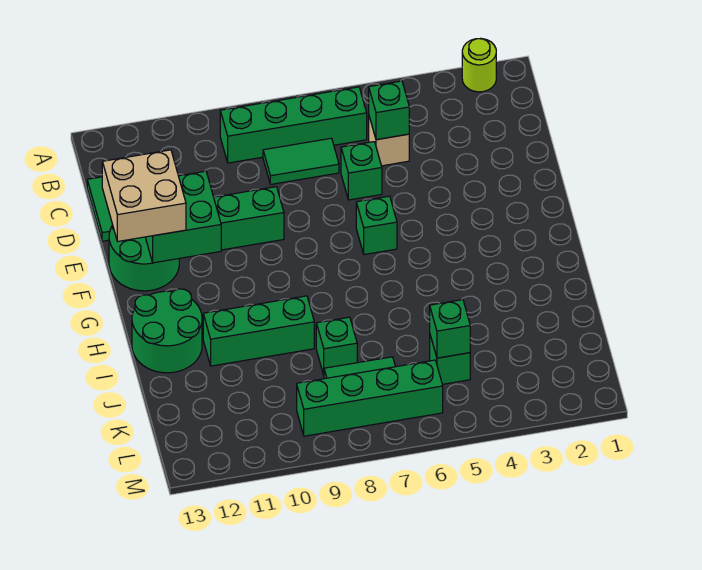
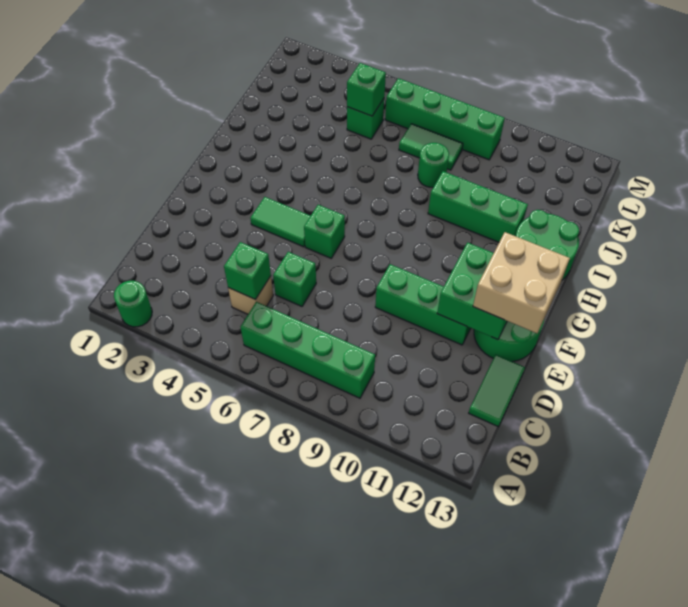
lime round brick A2 level 1 -> green round brick A2 level 1
green tile C7:C8 level 1 -> green tile F4:F5 level 1
green brick J8 level 1 -> green round brick J8 level 1

